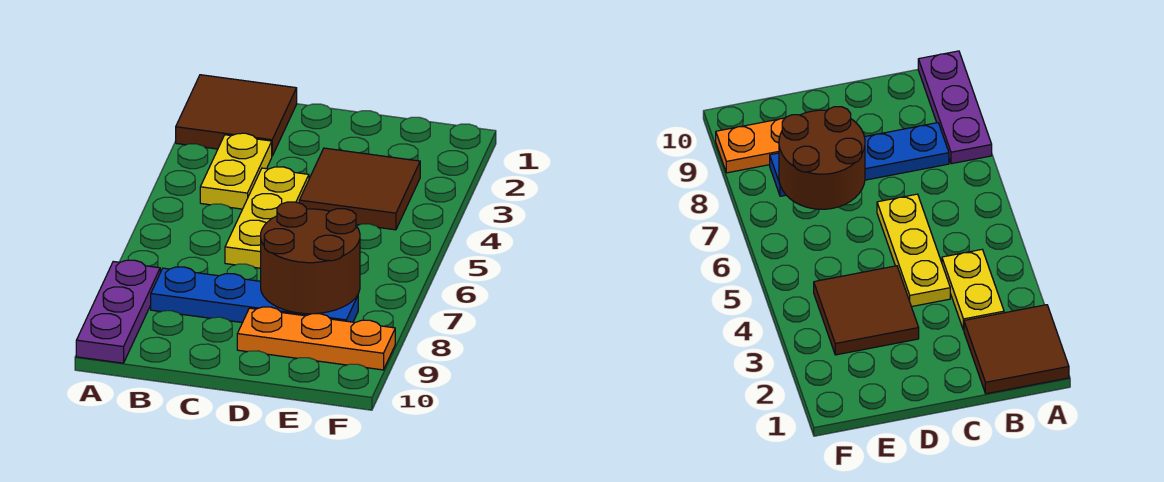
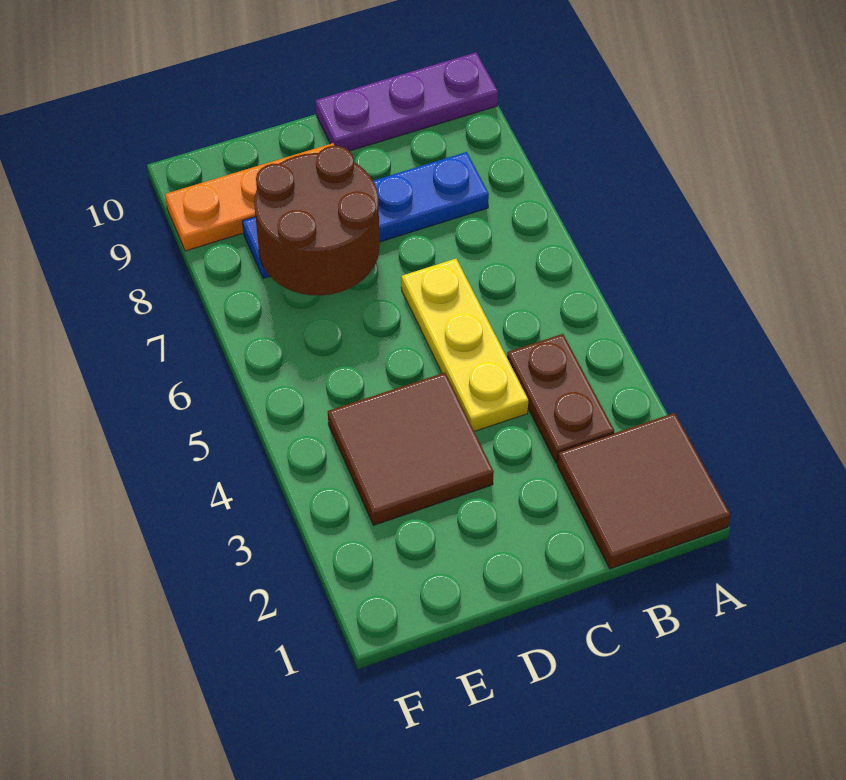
purple plate A8:A10 level 1 -> purple plate A10:C10 level 1
yellow plate B3:B4 level 1 -> brown plate B3:B4 level 1

